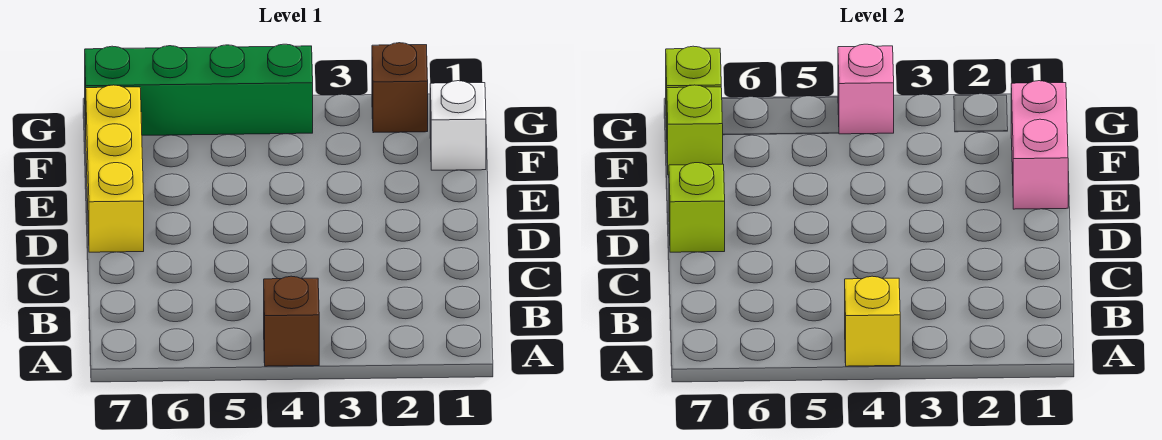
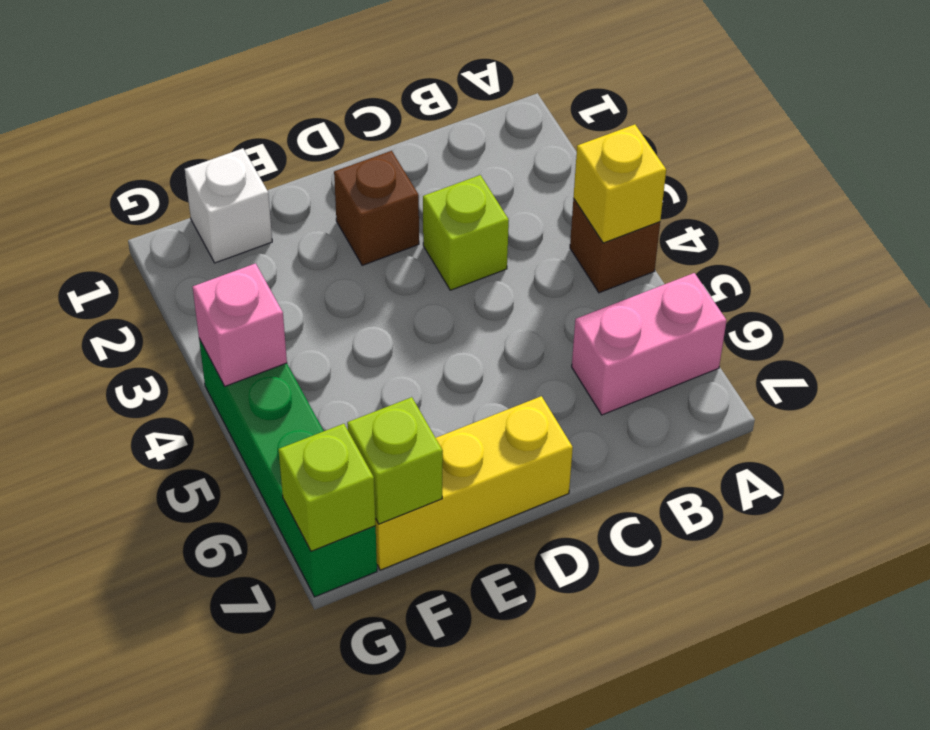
lime brick D7 level 2 -> lime brick C3 level 1
pink brick E1:F1 level 2 -> pink brick A6:B6 level 1
brown brick G2 level 1 -> brown brick D2 level 1

